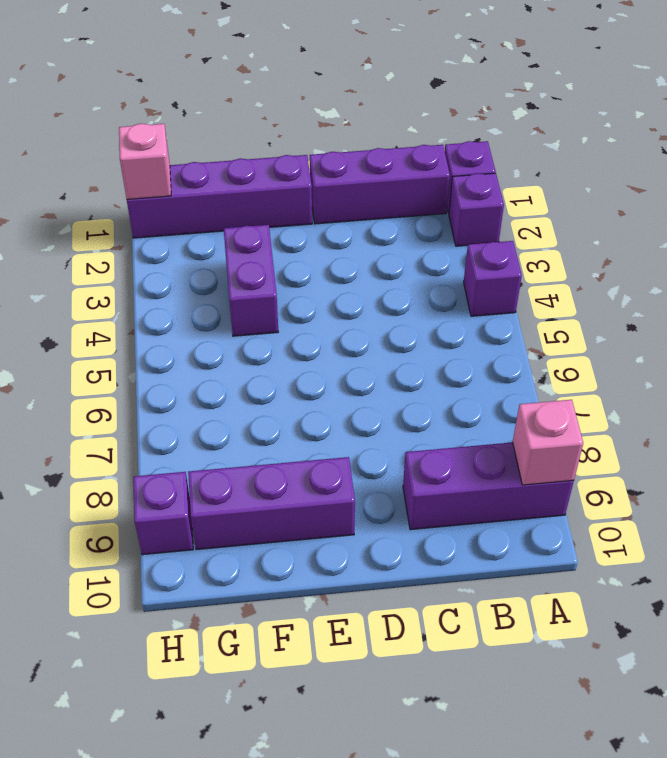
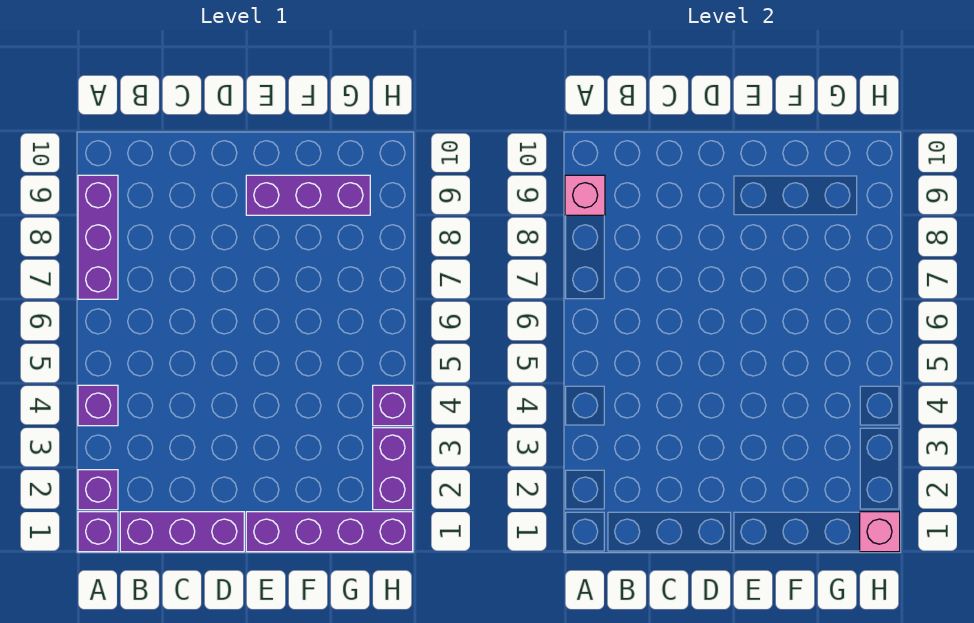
purple brick A9:C9 level 1 -> purple brick A7:A9 level 1
purple brick F3:F4 level 1 -> purple brick H2:H3 level 1
purple brick H9 level 1 -> purple brick H4 level 1

